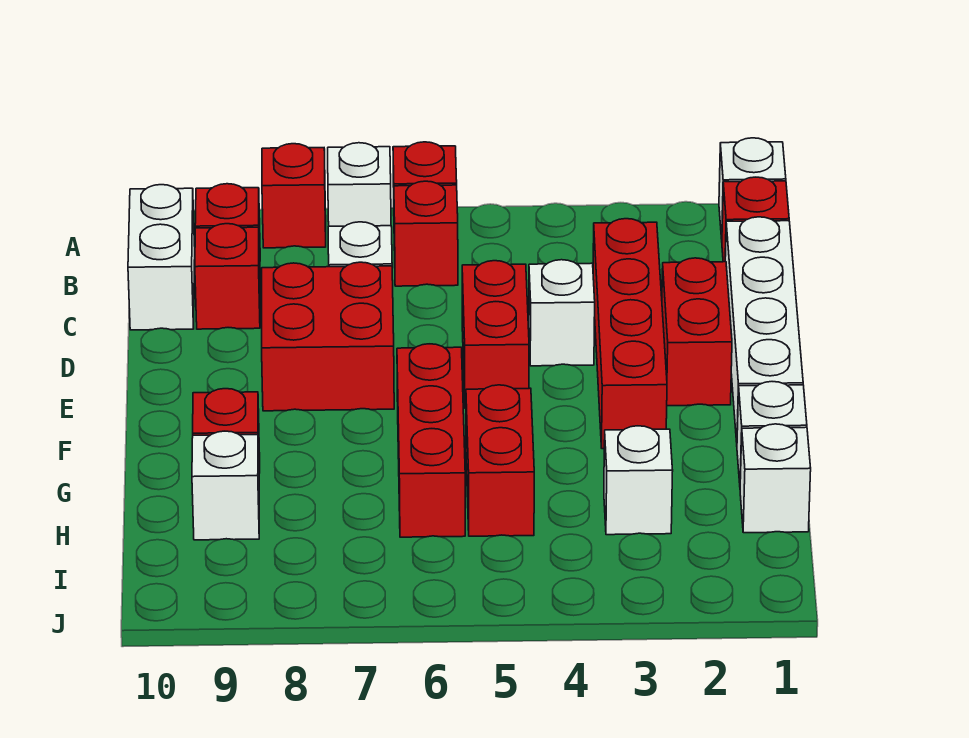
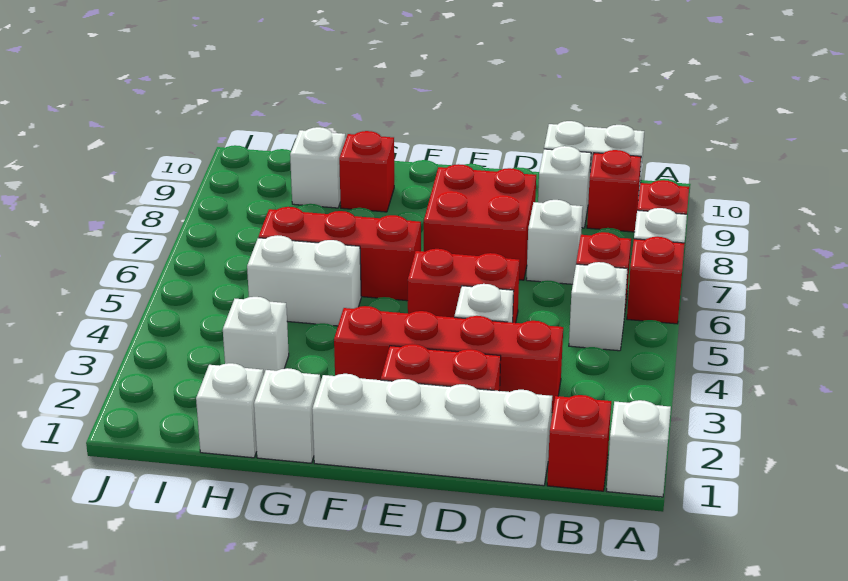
none -> white brick B5 level 1
red brick C9 level 1 -> white brick C9 level 1
red brick G5:H5 level 1 -> white brick G5:H5 level 1

